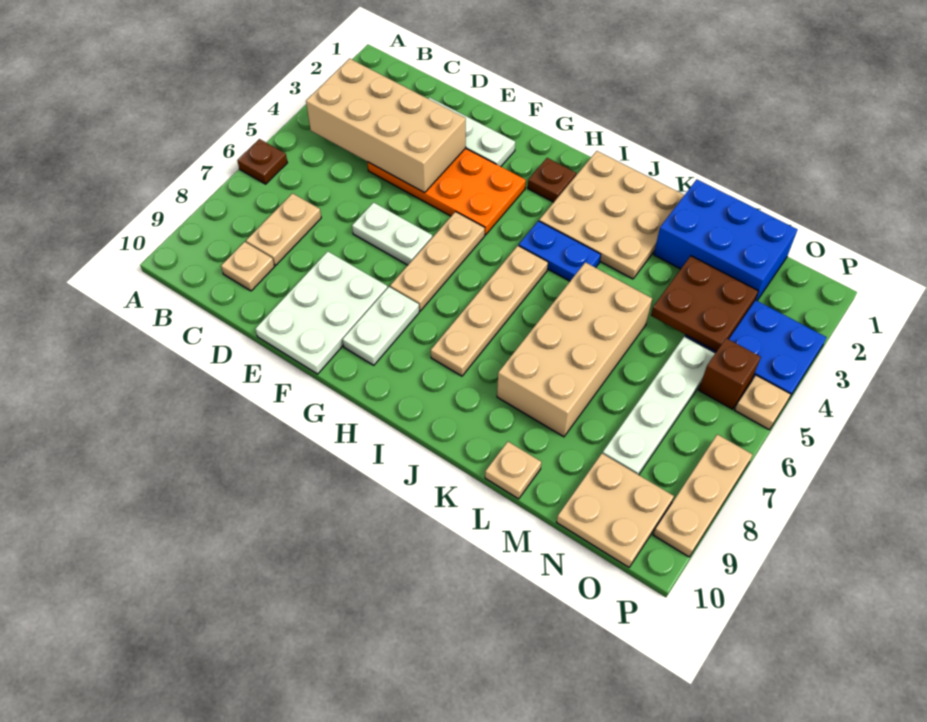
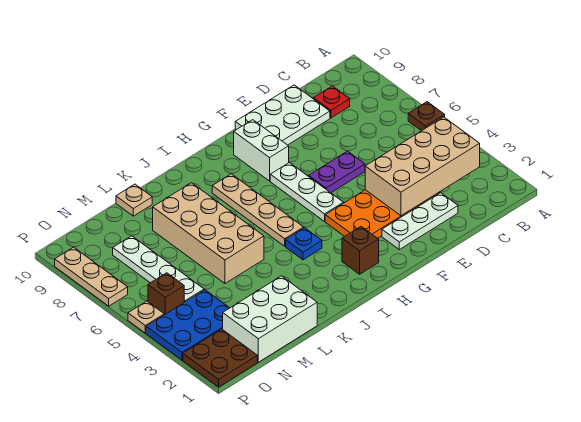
tan plate C7:C8 level 1 -> none
tan plate C9 level 1 -> red plate C9 level 1
white plate E6:F6 level 1 -> purple plate E6:F6 level 1
white plate E8:F10 level 1 -> white plate D9:F10 level 1
tan plate G5:G7 level 1 -> white plate G5:G7 level 1
white plate G8:G9 level 1 -> white brick G8:G9 level 1
brown plate H2 level 1 -> brown brick H2 level 1
tan plate I1:K3 level 1 -> none
blue plate I4:J4 level 1 -> blue plate I4 level 1
blue brick L1:N2 level 1 -> white brick L1:N2 level 1
brown plate M3:N4 level 2 -> brown plate O1:P2 level 1
tan plate N9:O10 level 1 -> none

